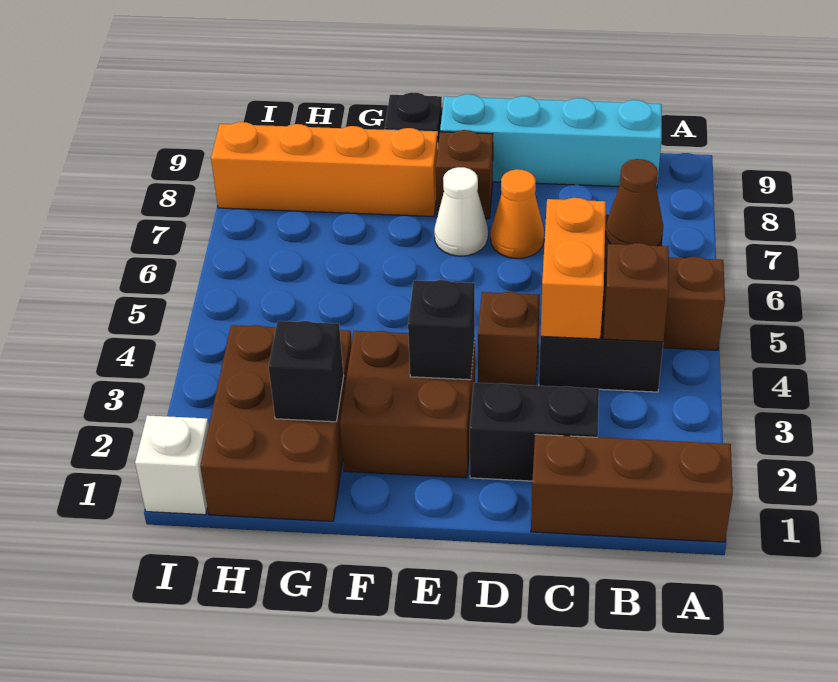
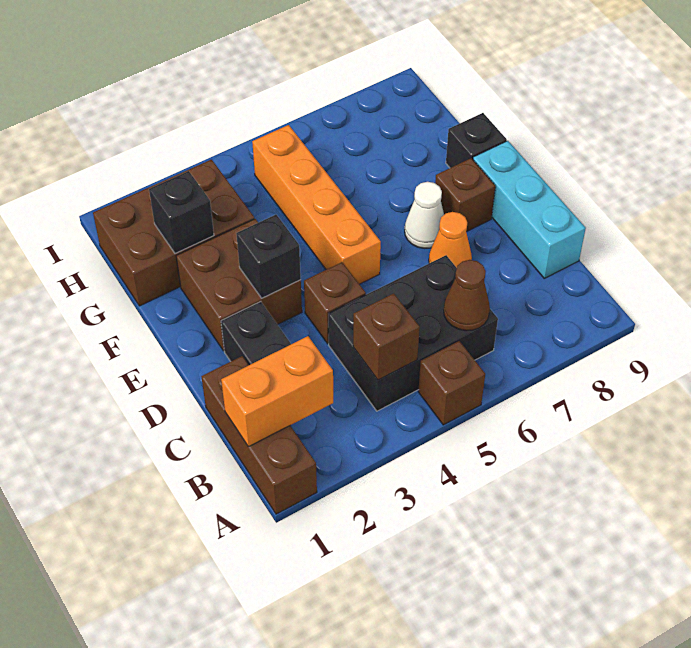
cyan brick B9:E9 level 1 -> cyan brick C9:E9 level 1
orange brick C4:C5 level 2 -> orange brick B1:B2 level 2
orange brick F8:I8 level 1 -> orange brick E5:H5 level 1
white brick I1 level 1 -> none

